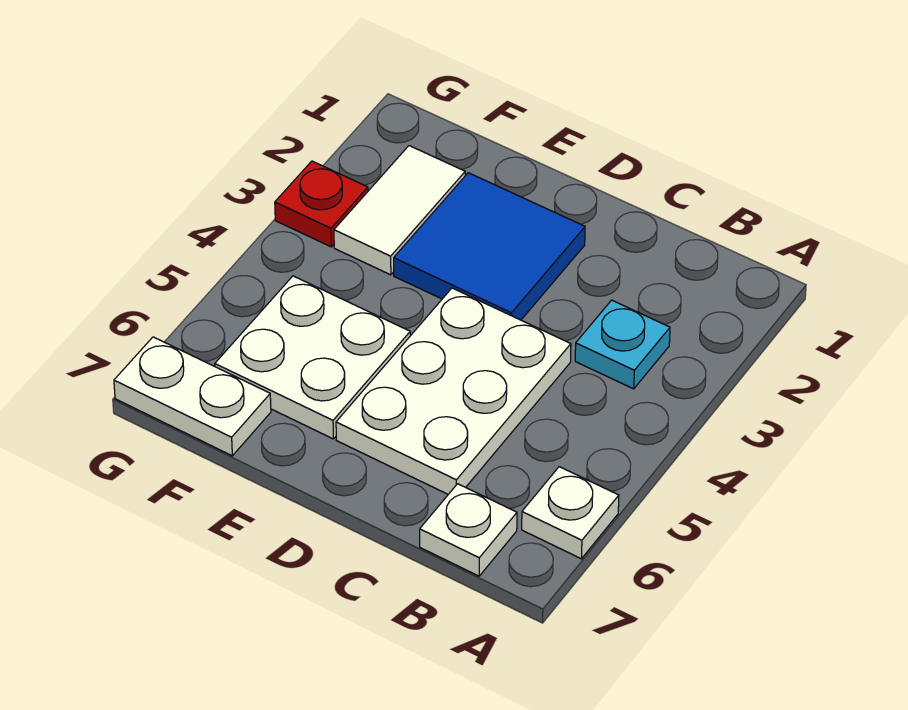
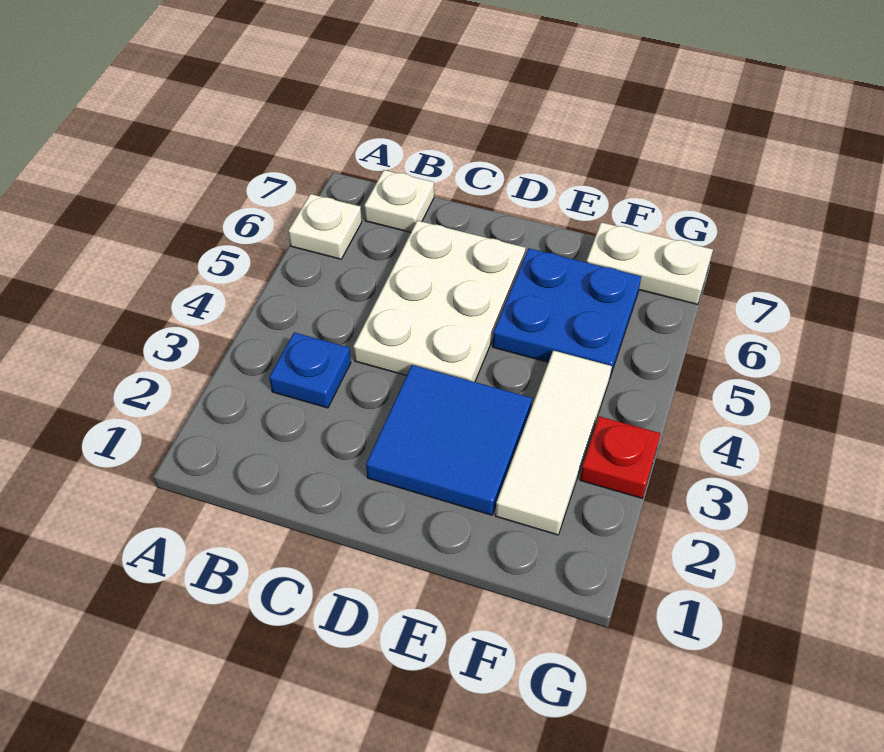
cyan plate B3 level 1 -> blue plate B3 level 1
white plate E5:F6 level 1 -> blue plate E5:F6 level 1
white tile F2:F3 level 1 -> white tile F2:F4 level 1

